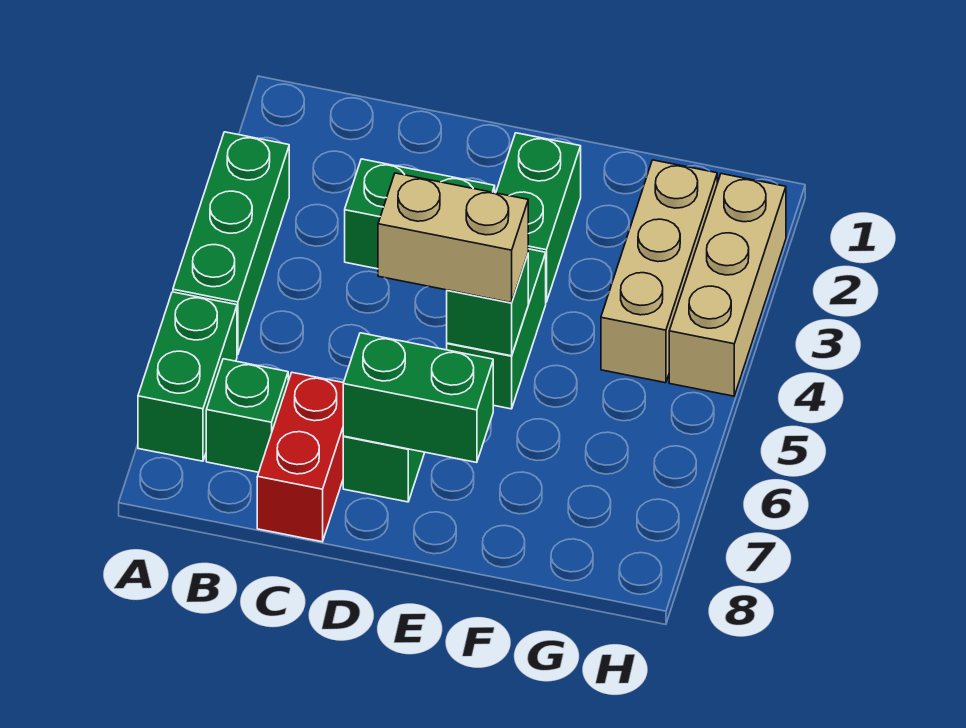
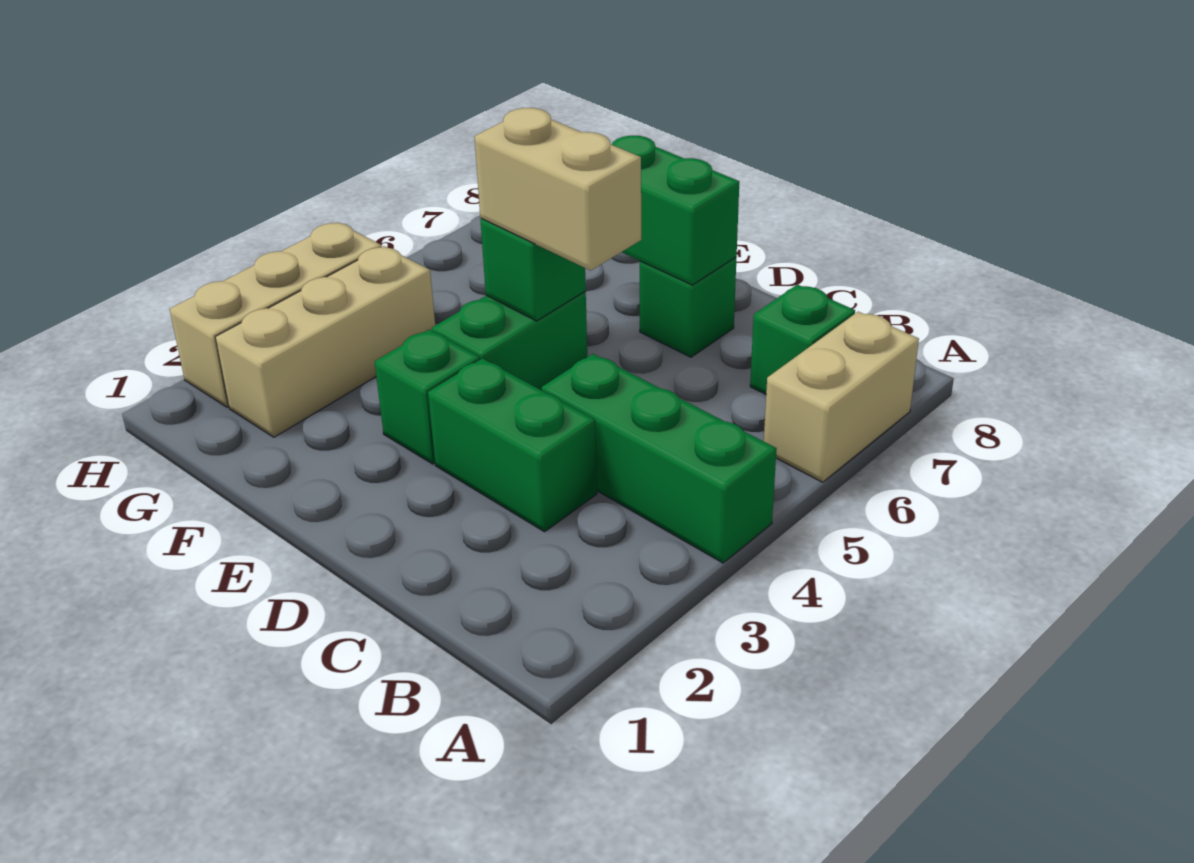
green brick A3:A5 level 1 -> green brick A4:C4 level 1
green brick A6:A7 level 1 -> tan brick A6:A7 level 1
red brick C7:C8 level 1 -> none
green brick E2:E3 level 1 -> green brick E3 level 1

